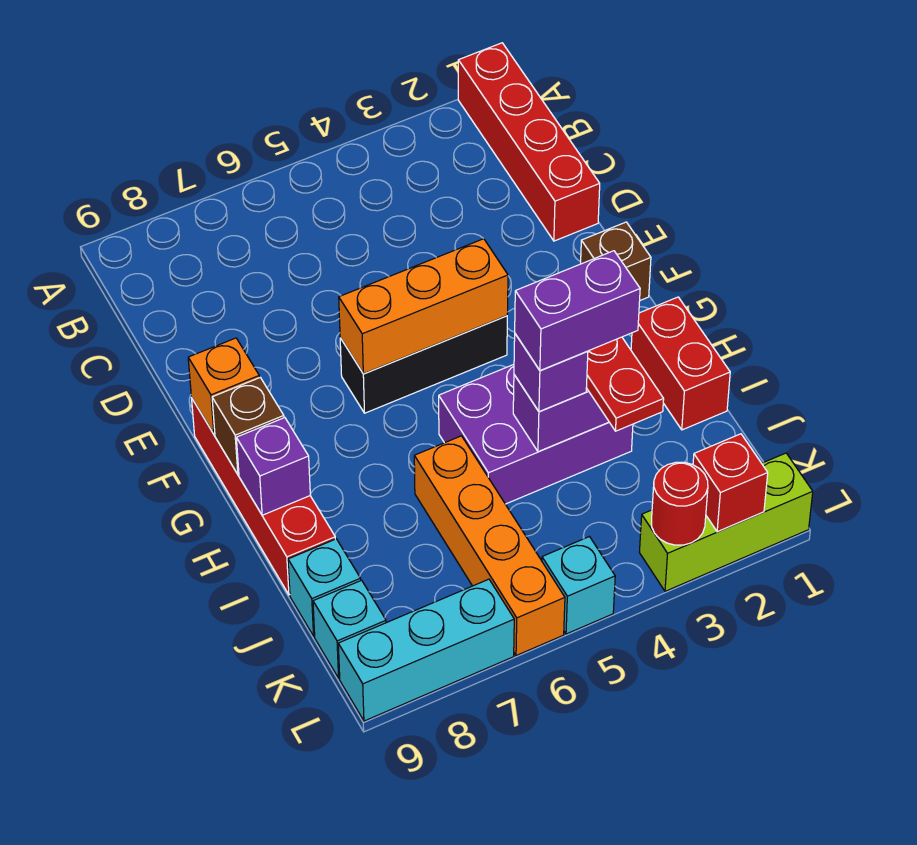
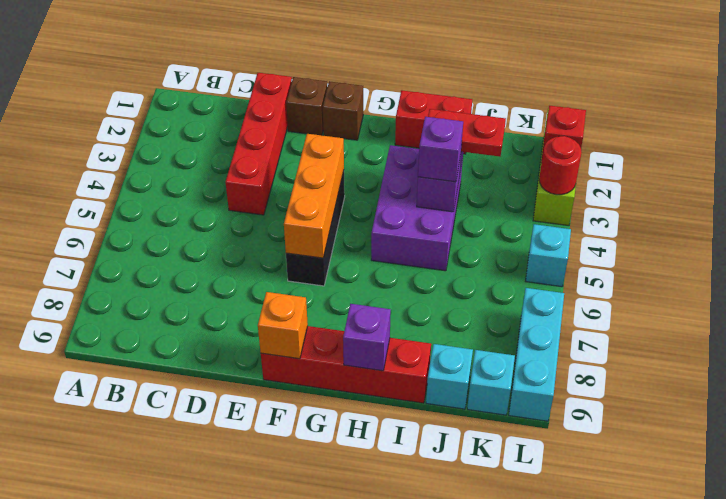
red brick A1:D1 level 1 -> red brick D1:D4 level 1
brown brick G9 level 2 -> brown brick E1 level 1
purple brick I3:I4 level 4 -> none
orange brick I6:L6 level 1 -> none

